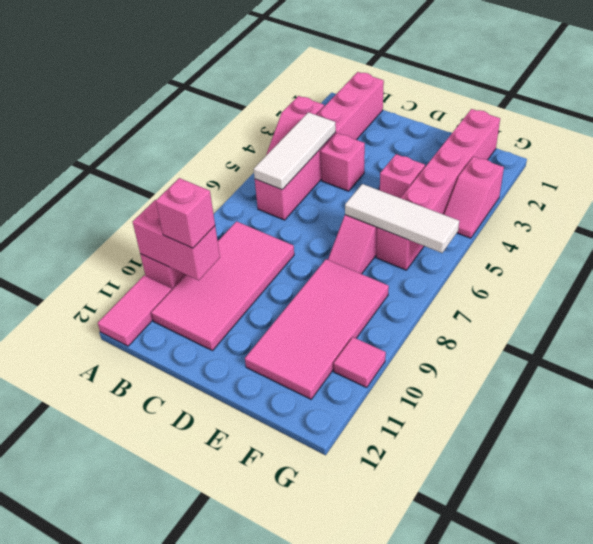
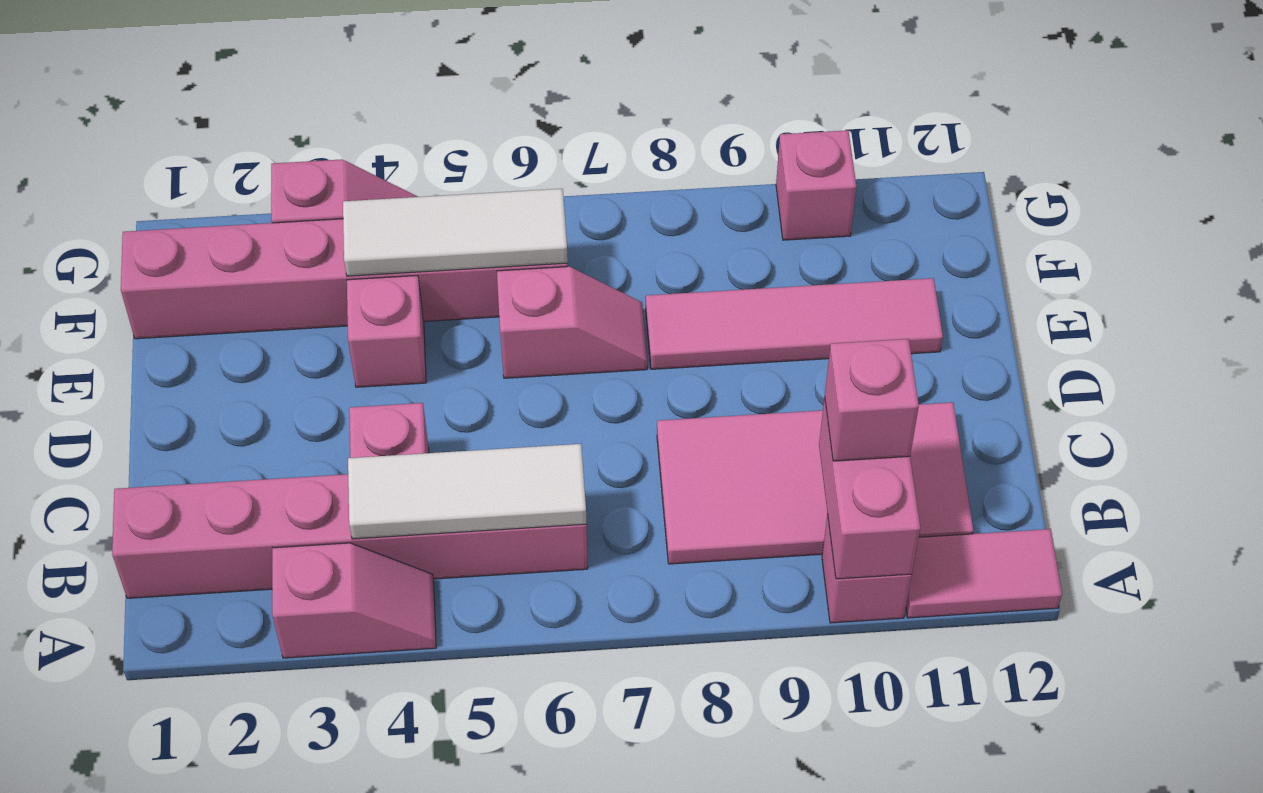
white tile E6:G6 level 2 -> white tile F4:F6 level 2
pink tile E8:F11 level 1 -> pink tile E8:E11 level 1
pink tile G10 level 1 -> pink brick G10 level 1

